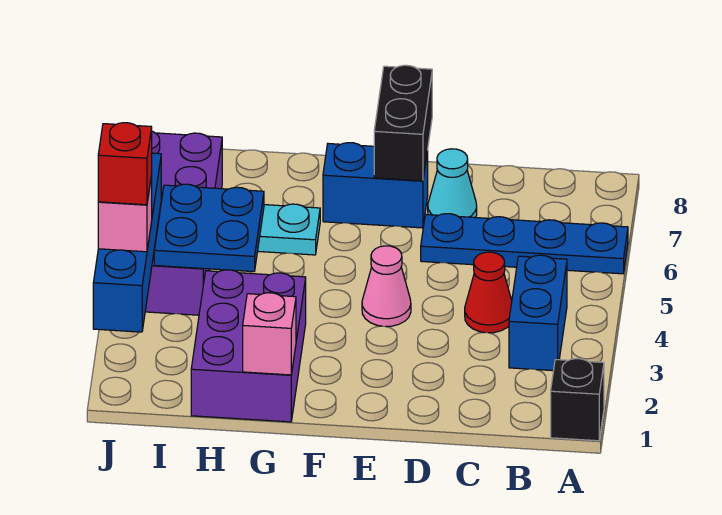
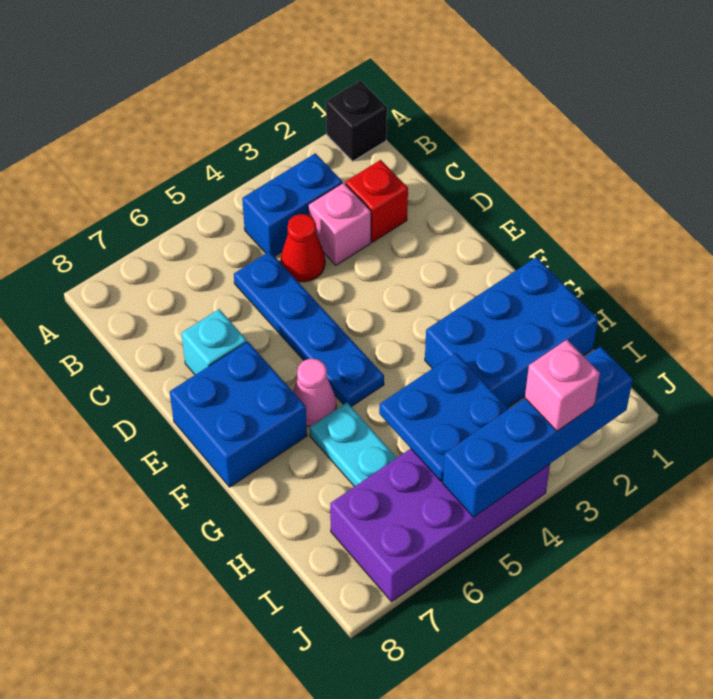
blue plate A6:D6 level 1 -> blue plate C5:F5 level 1
cyan cone D7 level 1 -> cyan brick D7 level 1
pink cone E4 level 1 -> pink cone F6 level 1
blue brick E7:F7 level 1 -> blue brick E7:F8 level 1
black brick E7:E8 level 2 -> none
purple brick G1:H3 level 1 -> blue brick G1:H3 level 1
pink brick G1 level 2 -> pink brick C3 level 1
red brick J3 level 4 -> red brick C2 level 1

